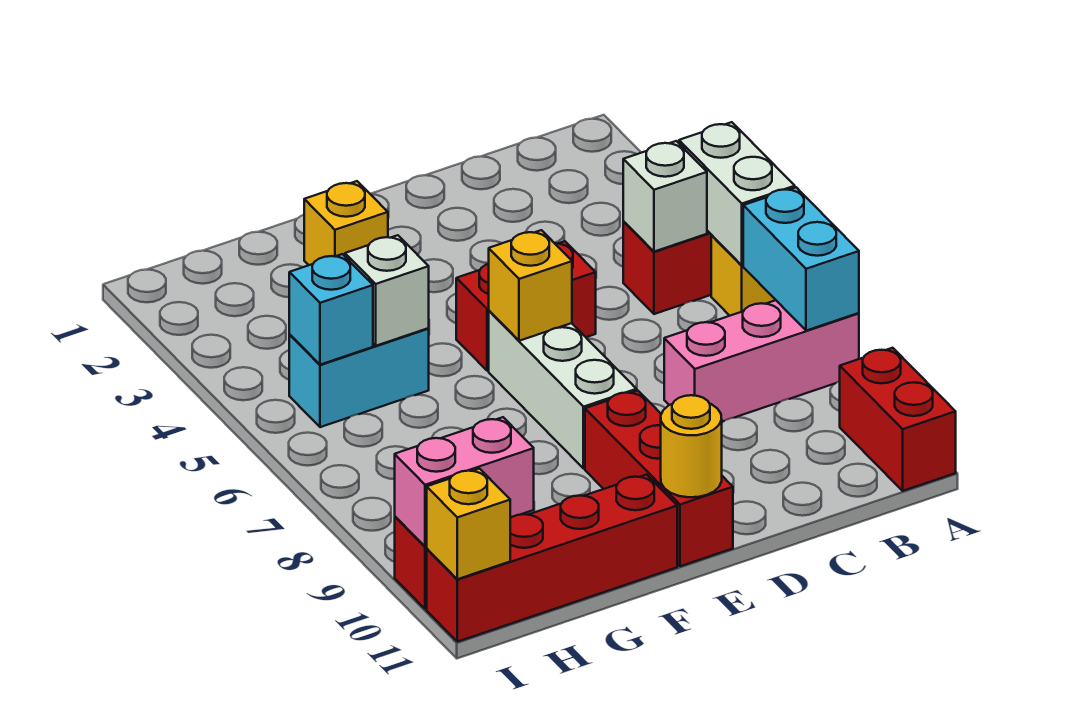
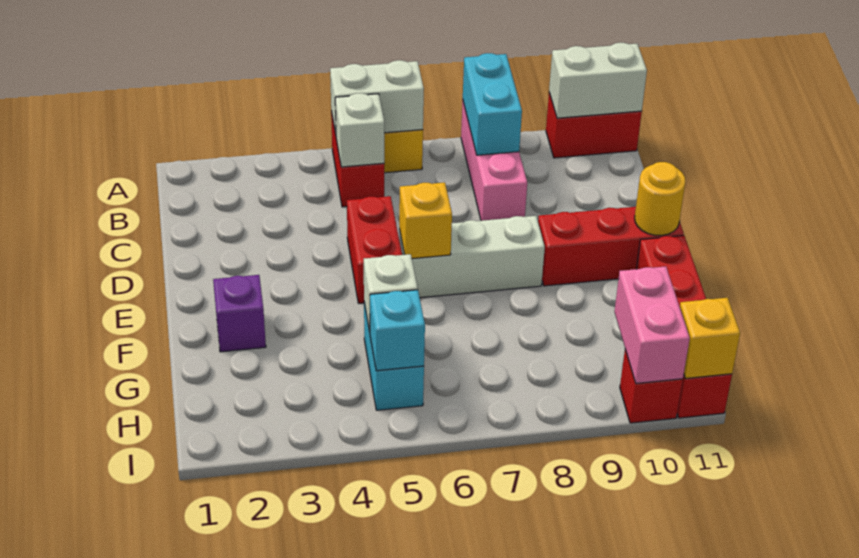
cyan brick A7:A8 level 2 -> cyan brick A8:B8 level 2
none -> white brick A10:A11 level 2
yellow brick F2 level 1 -> purple brick F2 level 1

